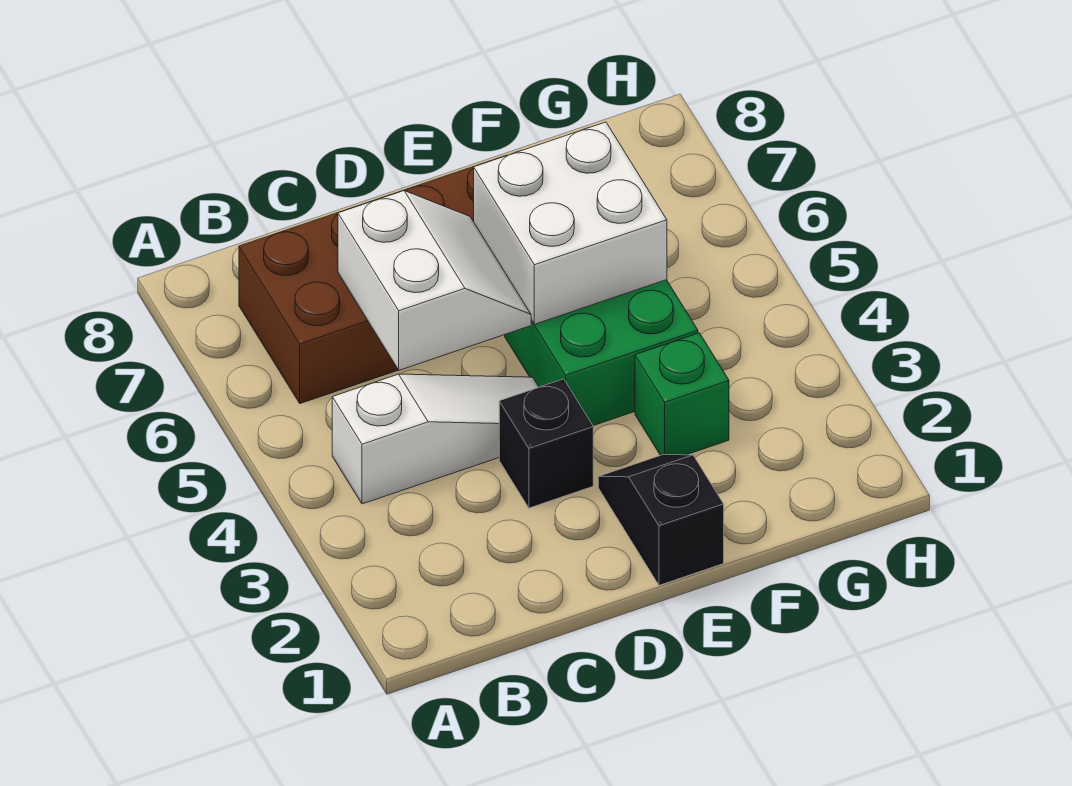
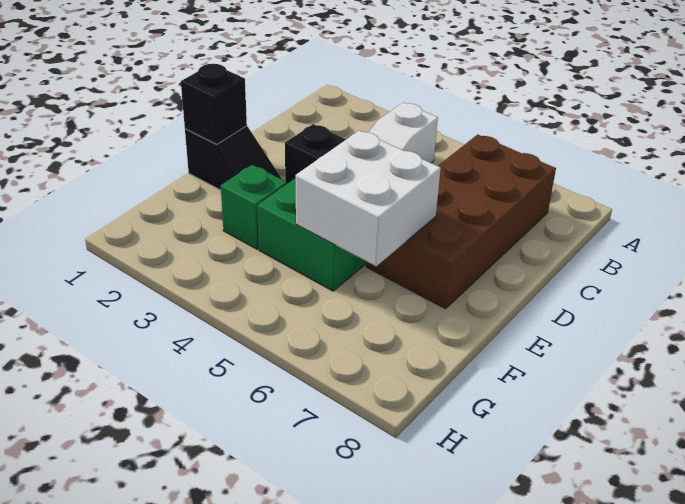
white slope C5:D6 level 2 top C -> none
none -> black brick E1 level 2

